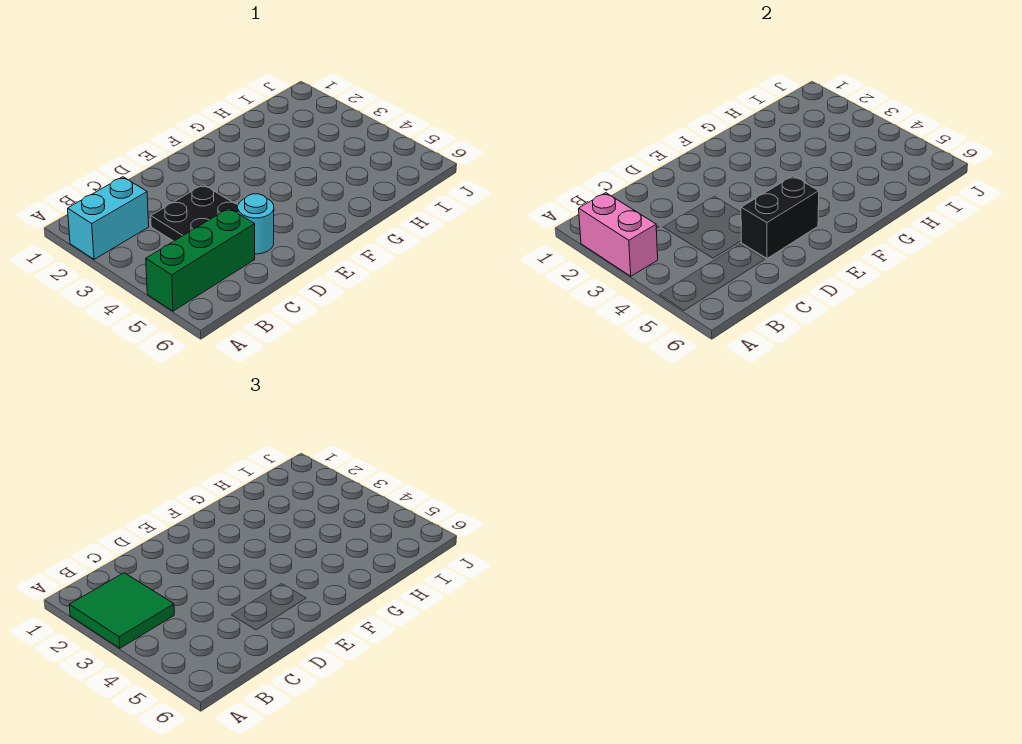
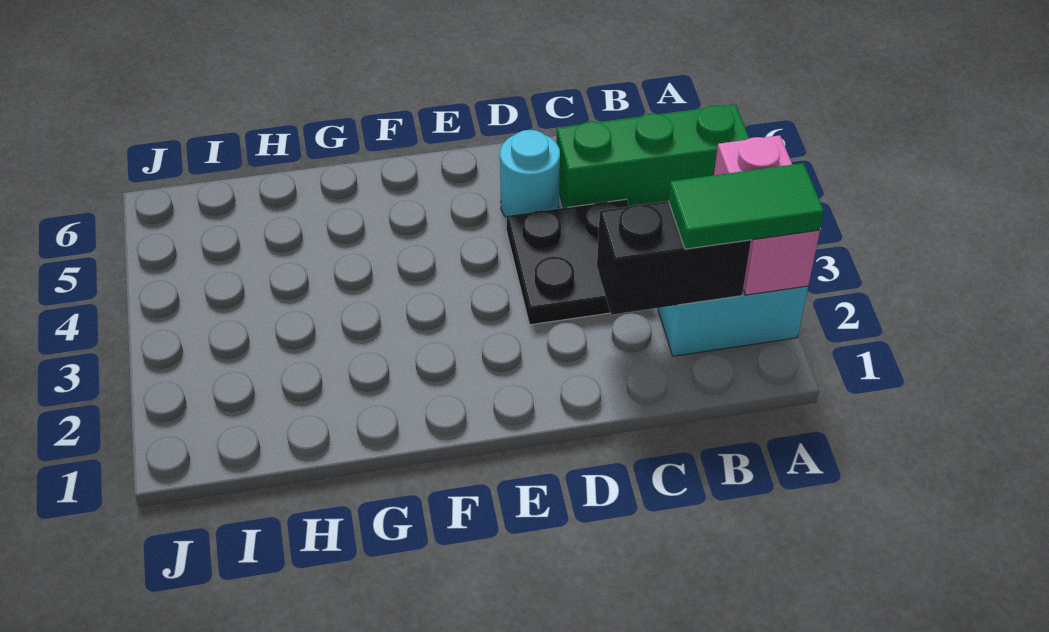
green tile A2:B3 level 3 -> green tile A2:B2 level 3
black brick D5:E5 level 2 -> black brick B2:C2 level 2

